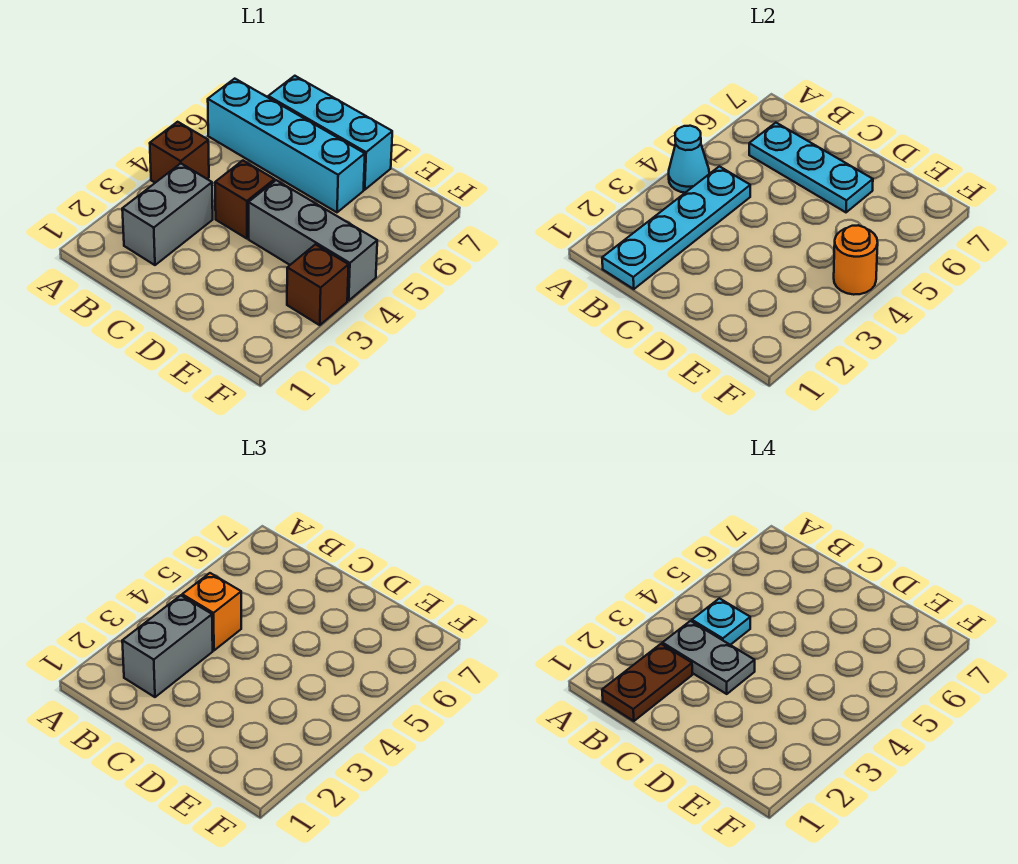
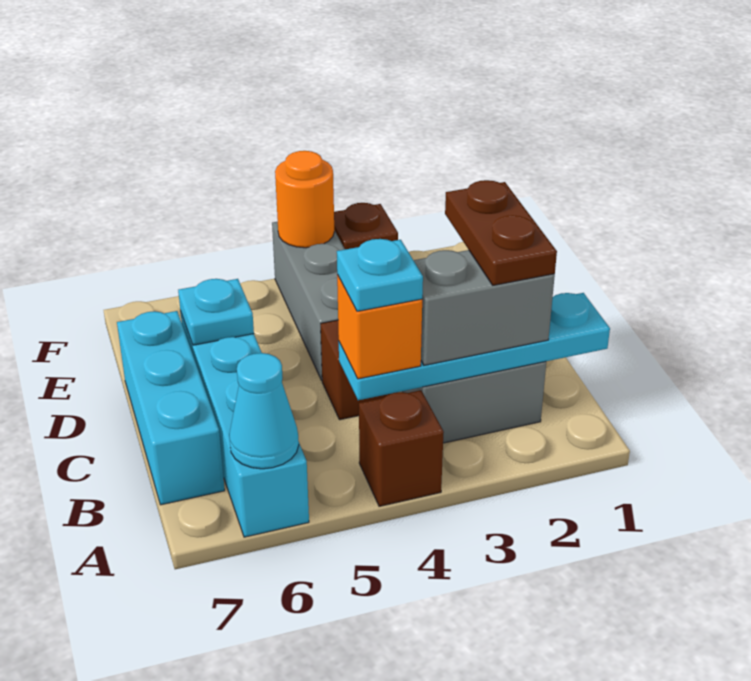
cyan cone A4 level 2 -> cyan cone A6 level 2
brown plate B1:B2 level 4 -> brown plate B2:C2 level 4
grey plate B3:C3 level 4 -> none
cyan plate B6:D6 level 2 -> cyan plate D6 level 2

